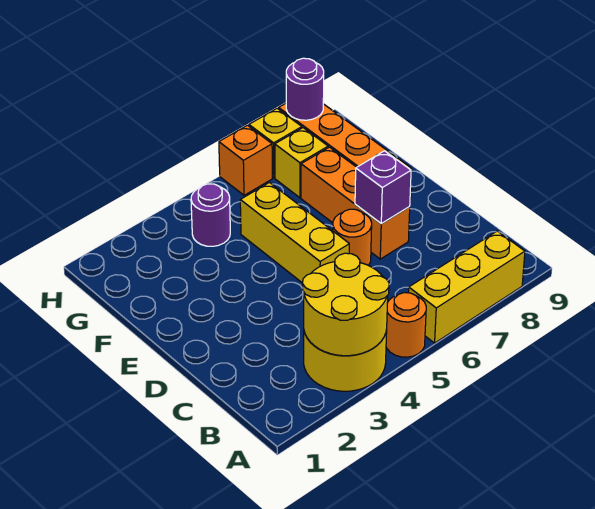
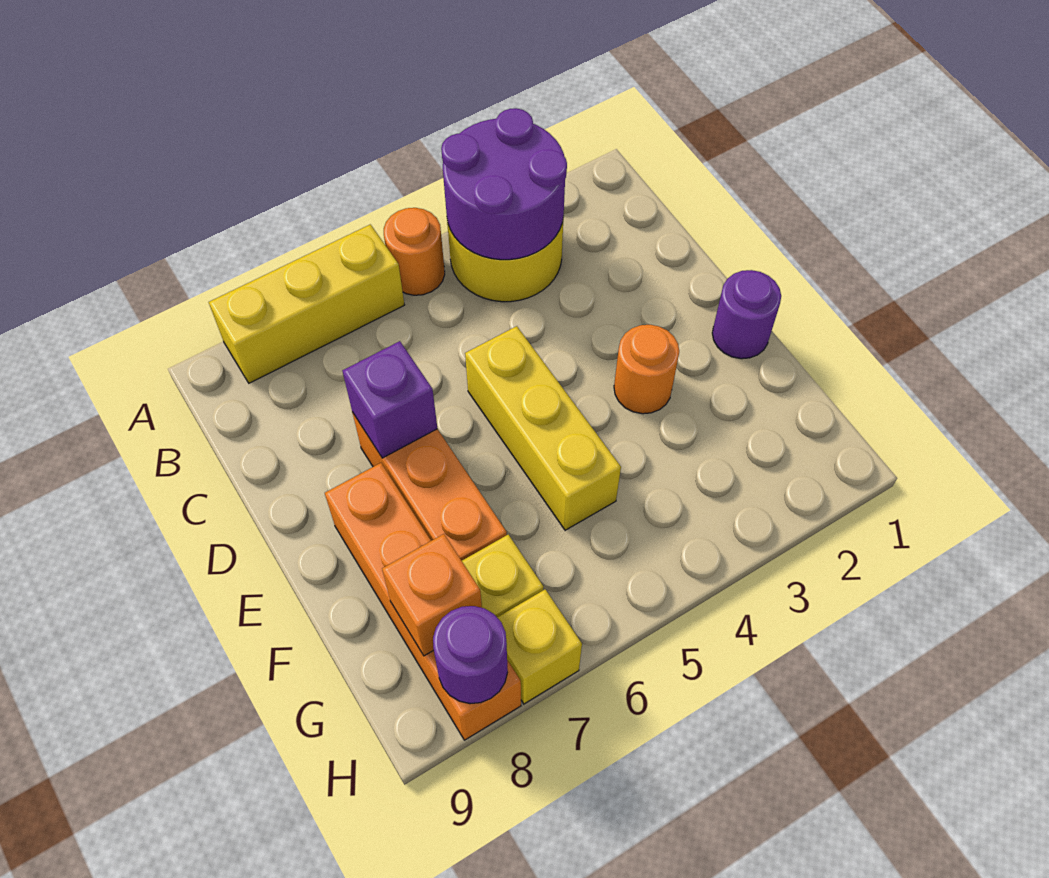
yellow round brick A3:B4 level 2 -> purple round brick A3:B4 level 2
orange round brick D6 level 1 -> orange round brick E3 level 1
purple round brick G4 level 1 -> purple round brick E1 level 1
orange brick H6 level 1 -> orange brick G8 level 2

